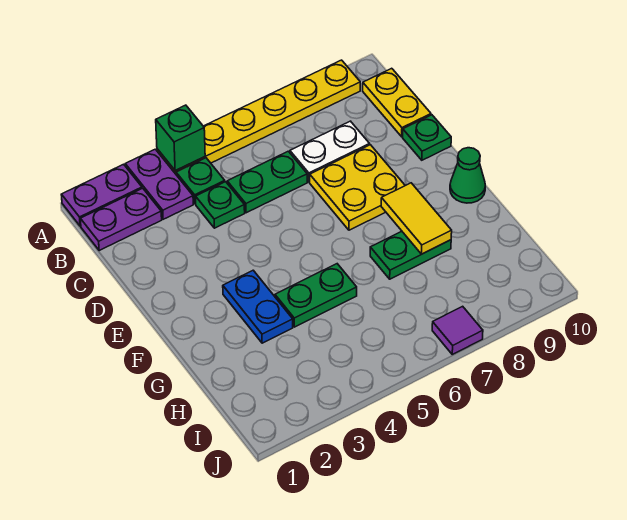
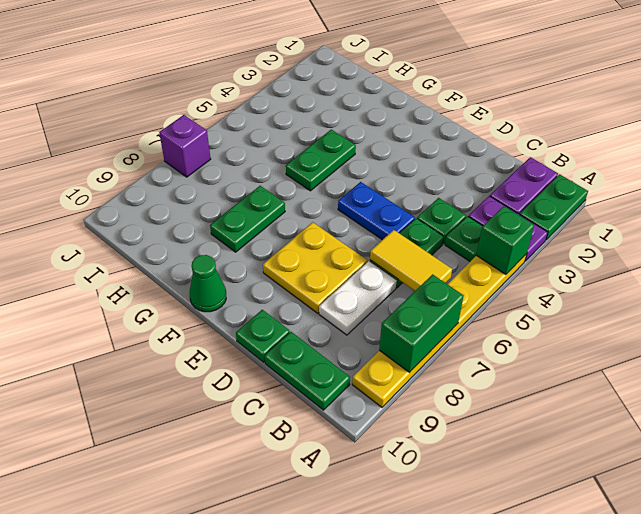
purple plate A1:A2 level 1 -> green plate A1:A2 level 1
none -> green brick A7:A8 level 2
yellow plate B10:C10 level 1 -> green plate B10:C10 level 1
blue plate F3:G3 level 1 -> blue plate D5:E5 level 1
yellow tile F8:G8 level 2 -> yellow tile B6:C6 level 2
purple tile J7 level 1 -> purple brick J7 level 1

